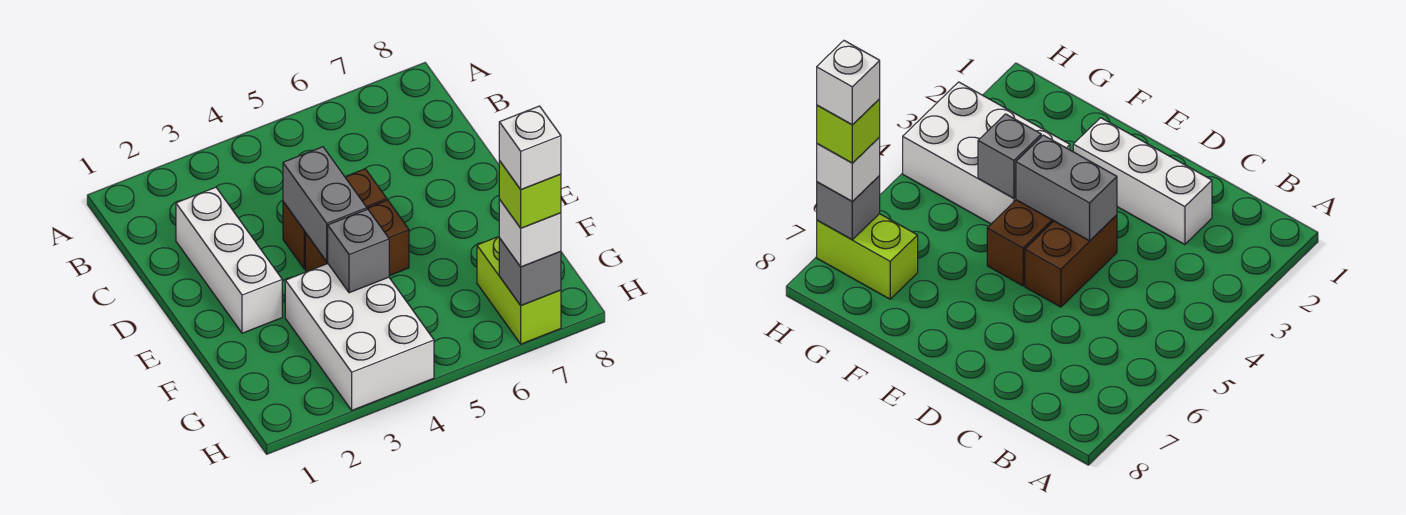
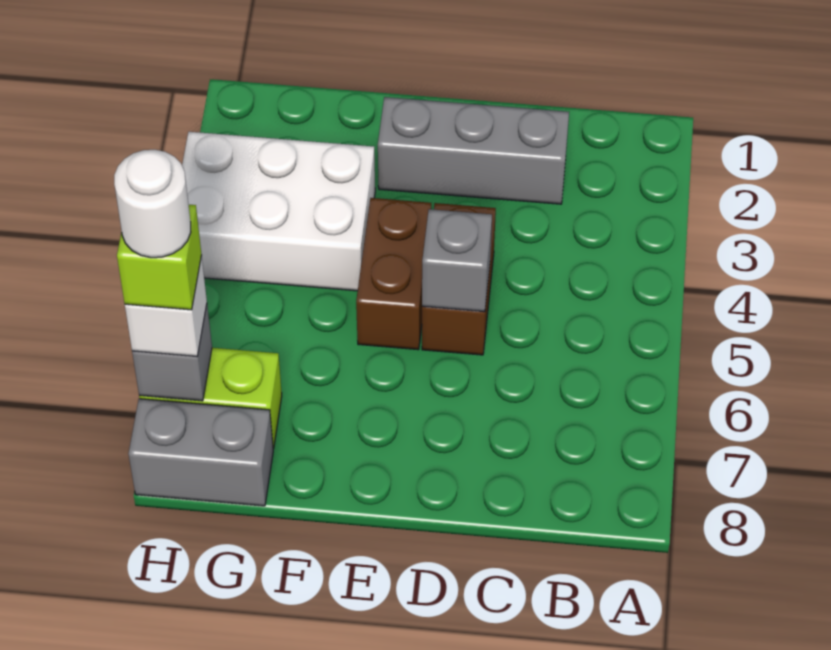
white brick C2:E2 level 1 -> grey brick C2:E2 level 1
grey brick D4:E4 level 2 -> grey brick G8:H8 level 1
grey brick F4 level 2 -> grey brick D5 level 2
white brick H7 level 5 -> white round brick H7 level 5

